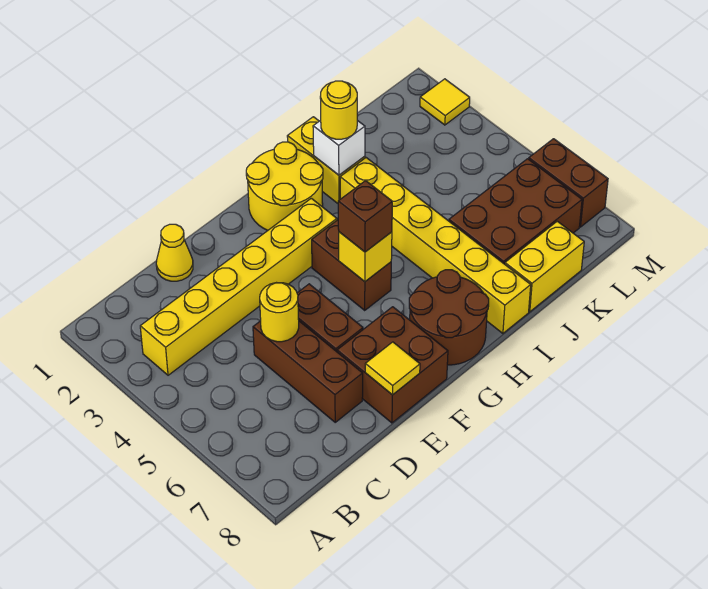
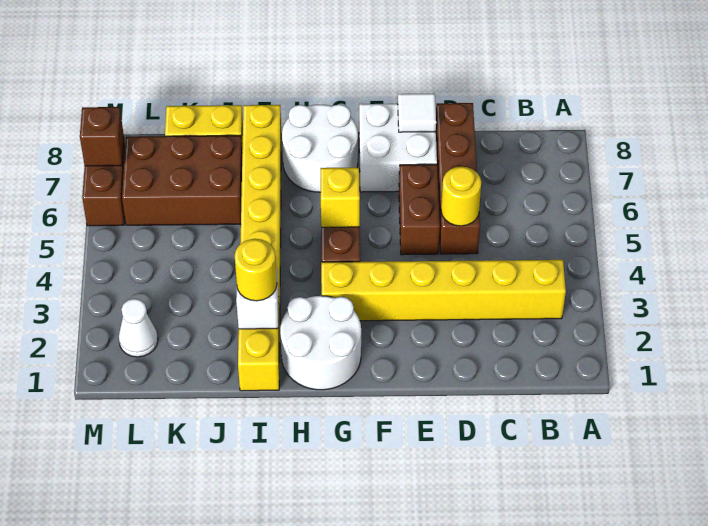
yellow cone D1 level 1 -> none
brown brick D5:D7 level 1 -> brown brick D5:D8 level 1
brown brick E7:F8 level 1 -> white brick E7:F8 level 1
yellow tile E8 level 2 -> white tile E8 level 2
yellow round brick G1:H2 level 1 -> white round brick G1:H2 level 1
brown brick G5 level 3 -> brown brick M7 level 2
brown round brick G7:H8 level 1 -> white round brick G7:H8 level 1
none -> white cone L2 level 1
yellow tile M2 level 1 -> none

